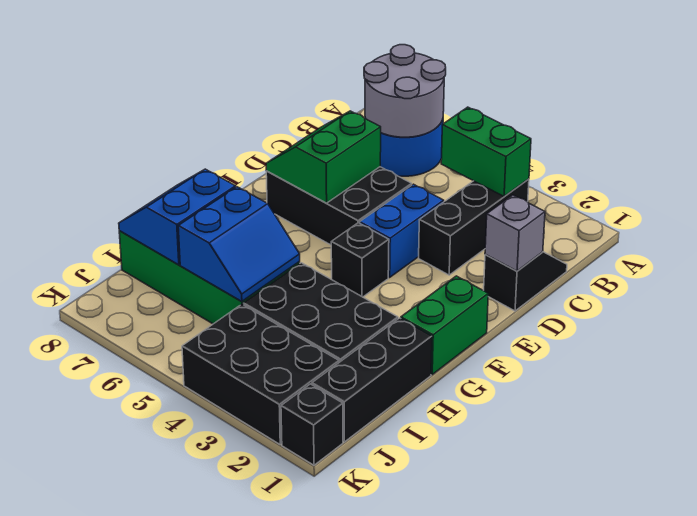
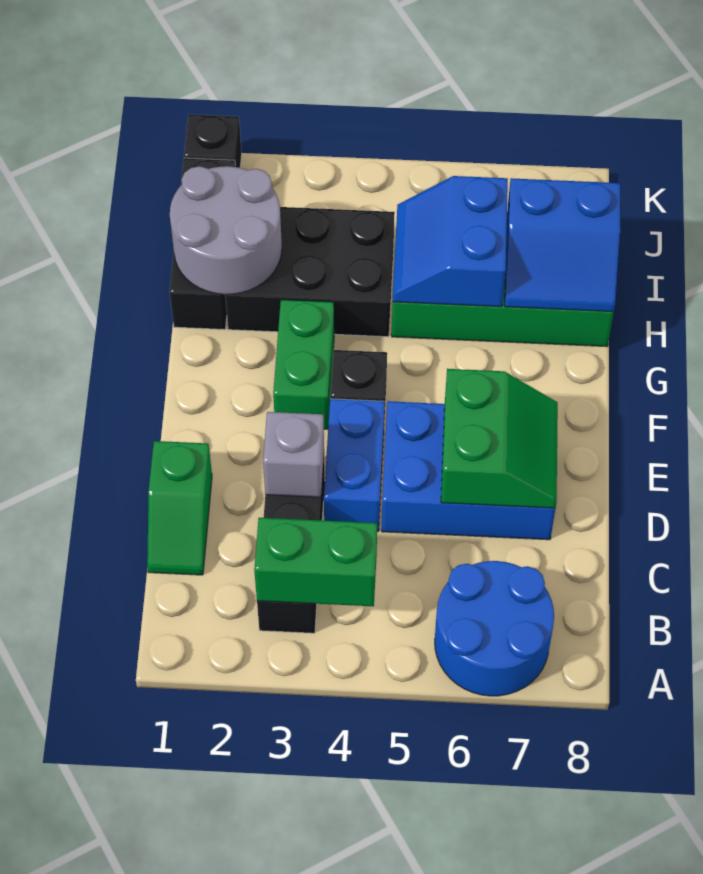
grey round brick A6:B7 level 2 -> grey round brick H1:I2 level 2
black slope C1:D1 level 1 top D -> green slope C1:D1 level 1 top D
grey brick D1 level 2 -> grey brick D3 level 2
black brick D5:E7 level 1 -> blue brick D5:E7 level 1
green brick F1:G1 level 1 -> green brick F3:G3 level 1
blue slope H7:I8 level 2 top 7 -> blue slope H7:I8 level 2 top I
black brick J2:K4 level 1 -> none

